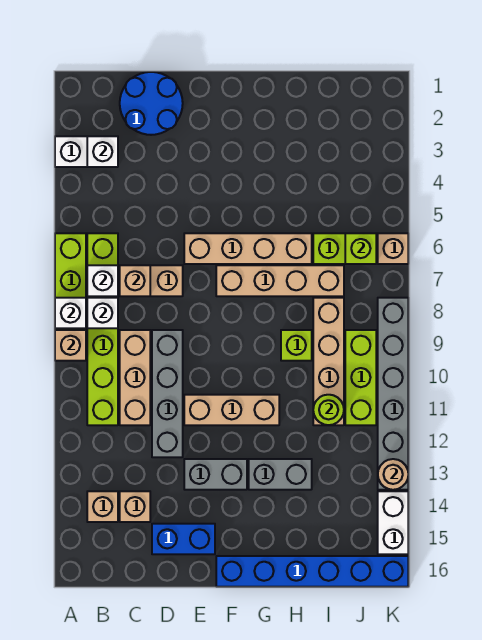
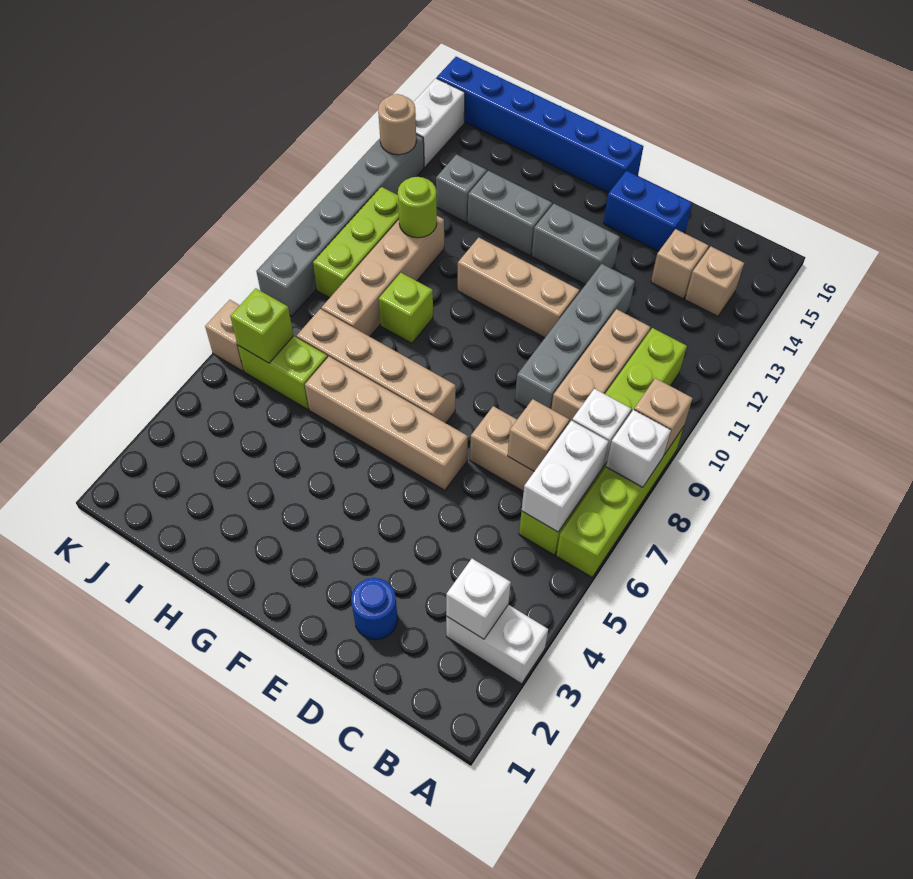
white brick B7 level 2 -> white brick B6:B7 level 2
blue round brick C1:D2 level 1 -> blue round brick D2 level 1
none -> grey brick I13 level 1

